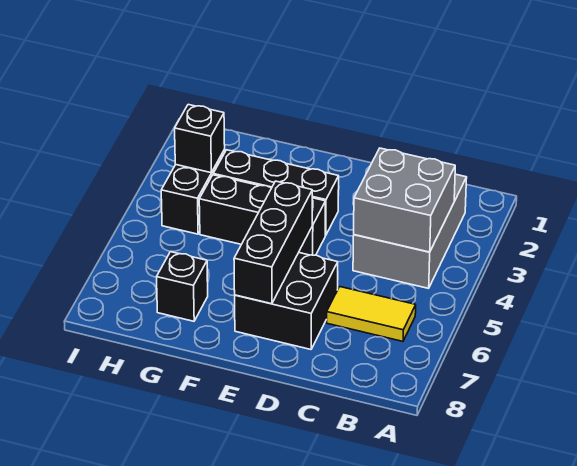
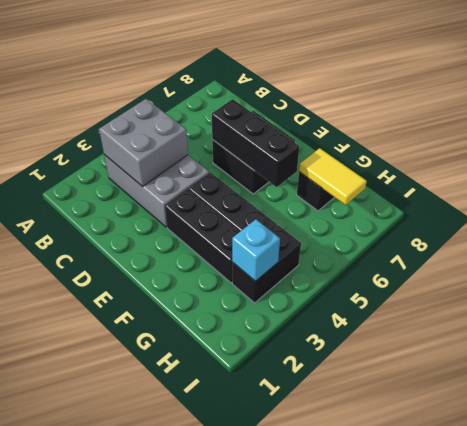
grey brick B2:C4 level 1 -> grey brick B3:D4 level 1
yellow tile B6:C6 level 1 -> yellow tile G7:H7 level 2
black brick E5:E7 level 2 -> black brick D6:F6 level 2
black brick H3 level 2 -> cyan brick H3 level 2

